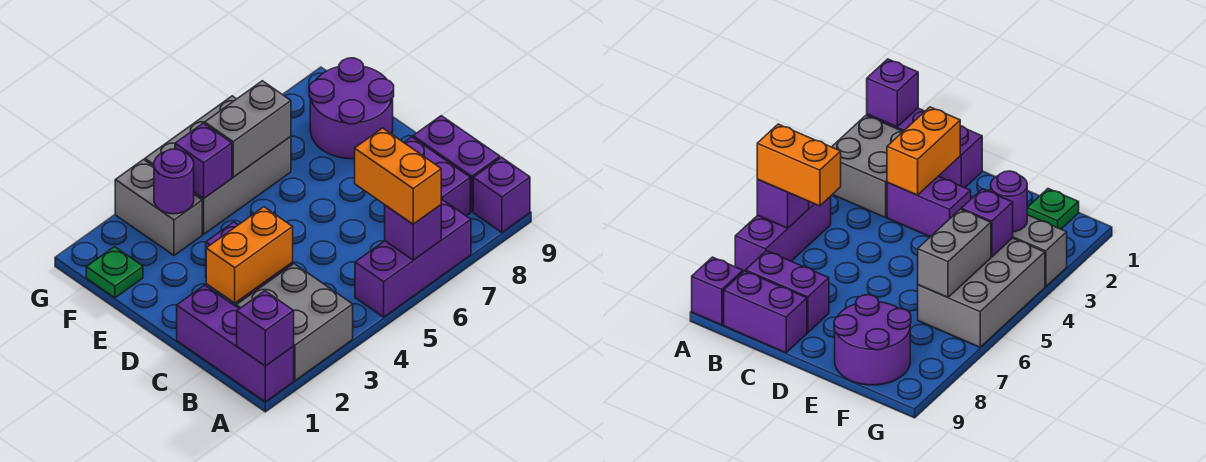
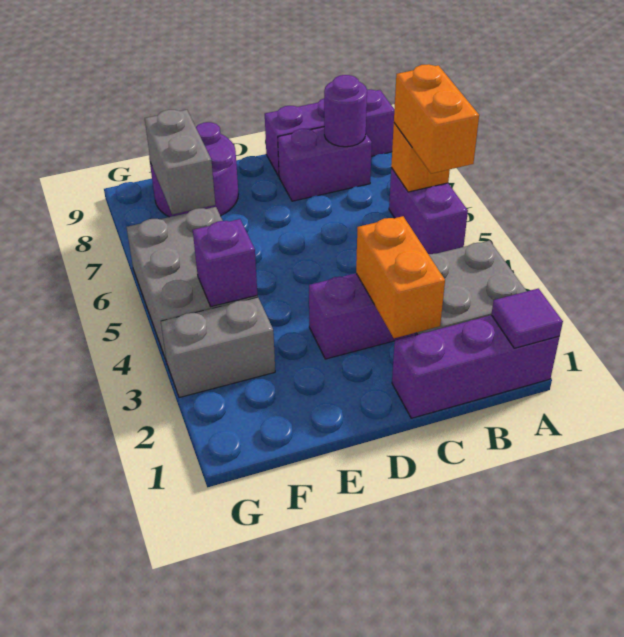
purple brick A1 level 2 -> purple tile A1 level 2
purple brick A5:A7 level 1 -> purple brick A5:A6 level 1
purple brick A6 level 2 -> orange brick A6 level 2
orange brick A6:B6 level 3 -> orange brick A5:A6 level 3
green plate F1 level 1 -> none
purple round brick F3 level 2 -> purple round brick B8 level 2
grey brick F5:F6 level 2 -> grey brick F7:F8 level 2

